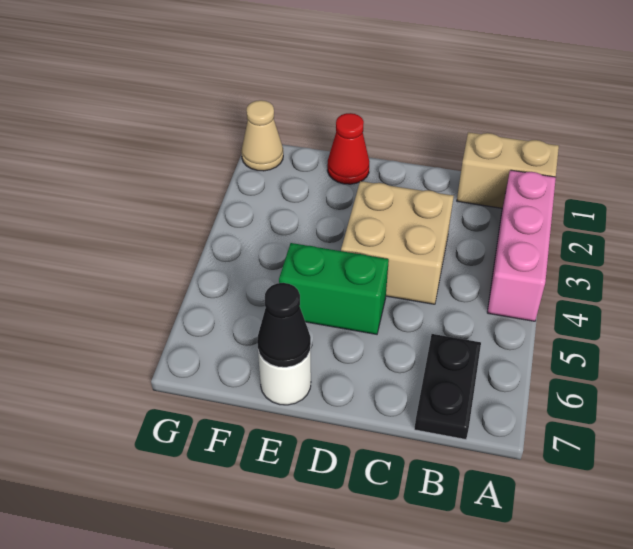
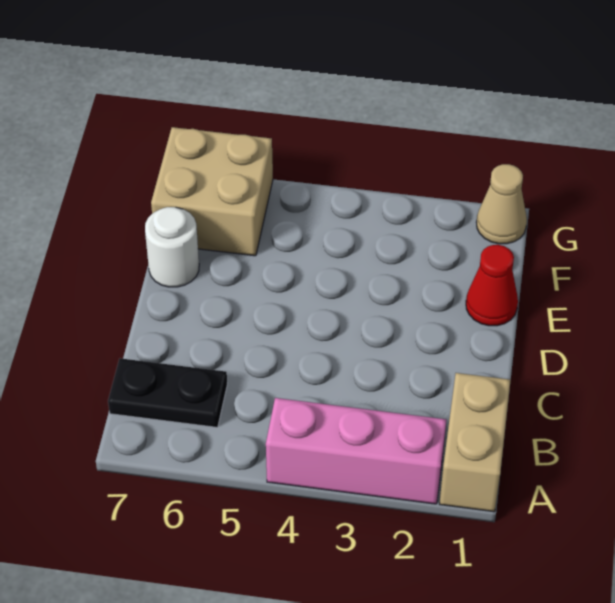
tan brick C3:D4 level 1 -> tan brick F6:G7 level 1
green brick D5:E5 level 1 -> none
black cone E7 level 2 -> none

